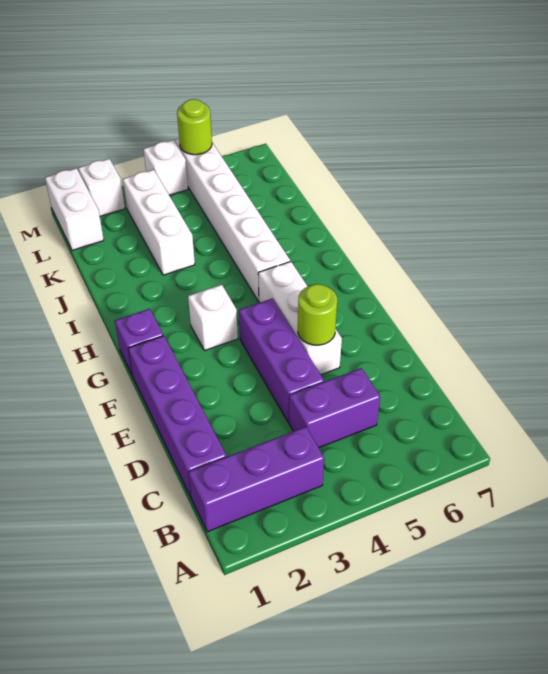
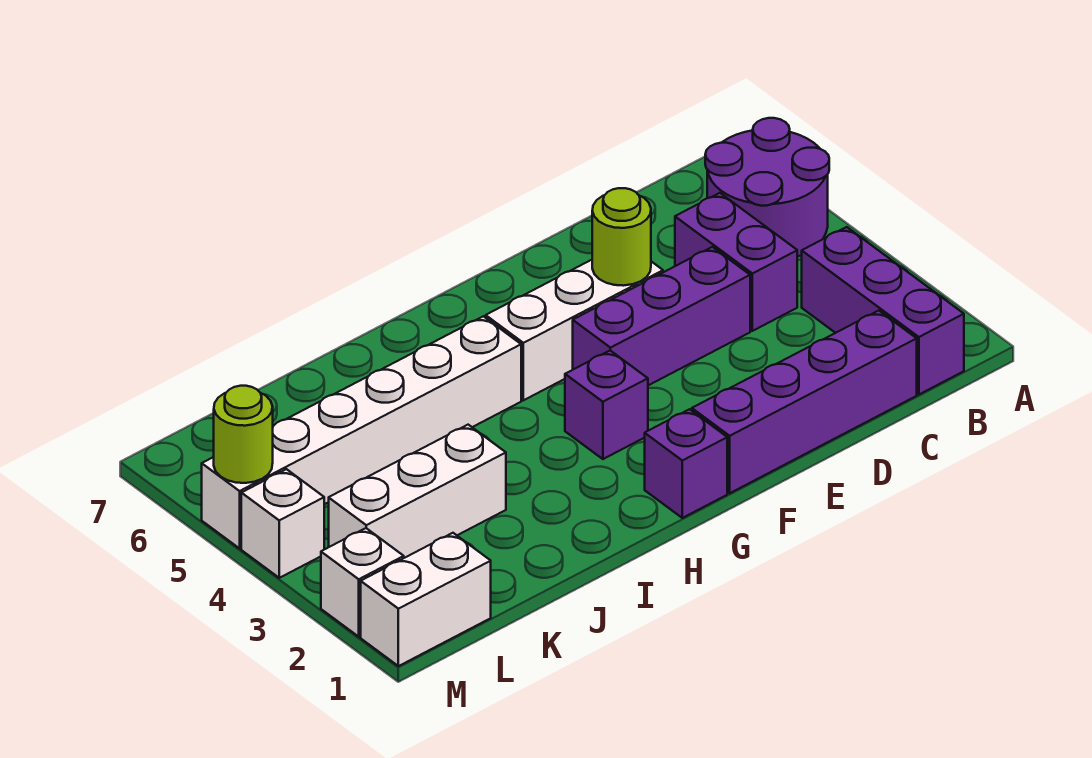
none -> purple round brick A5:B6 level 1
white brick G3 level 1 -> purple brick G3 level 1

